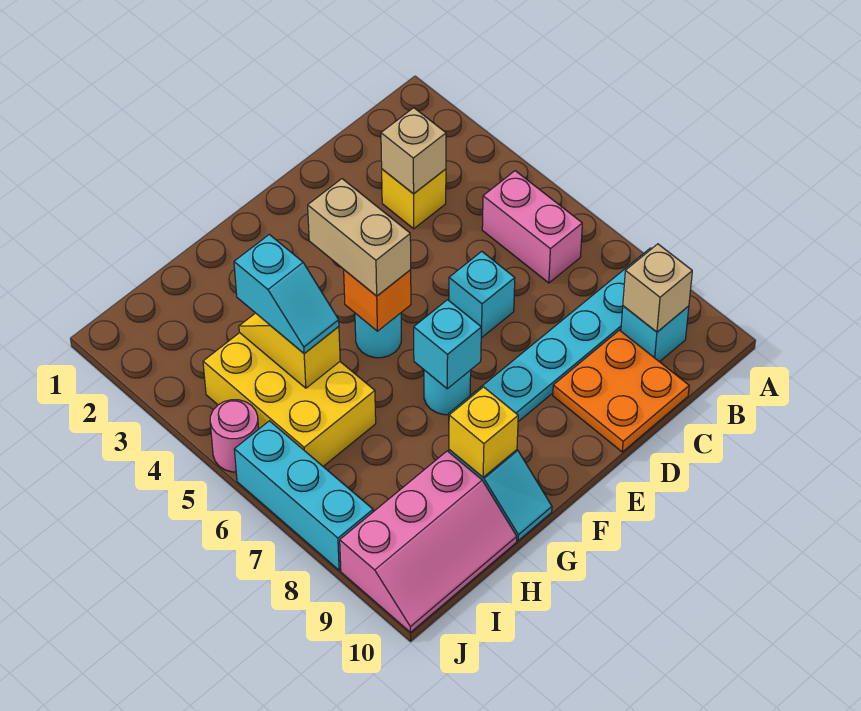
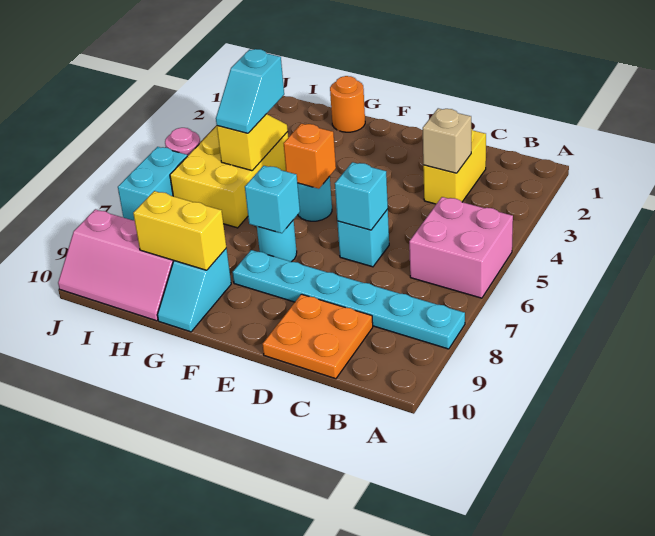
pink brick B5:B6 level 1 -> pink brick A5:B6 level 1
cyan brick B9 level 1 -> cyan brick D6 level 2
tan brick B9 level 2 -> none
yellow brick C3 level 1 -> yellow brick C2:C3 level 1
tan brick F4:F5 level 3 -> none
none -> orange round brick G1 level 1
yellow brick G9 level 2 -> yellow brick G9:H9 level 2
cyan brick J6:J8 level 1 -> cyan brick J6:J7 level 1

